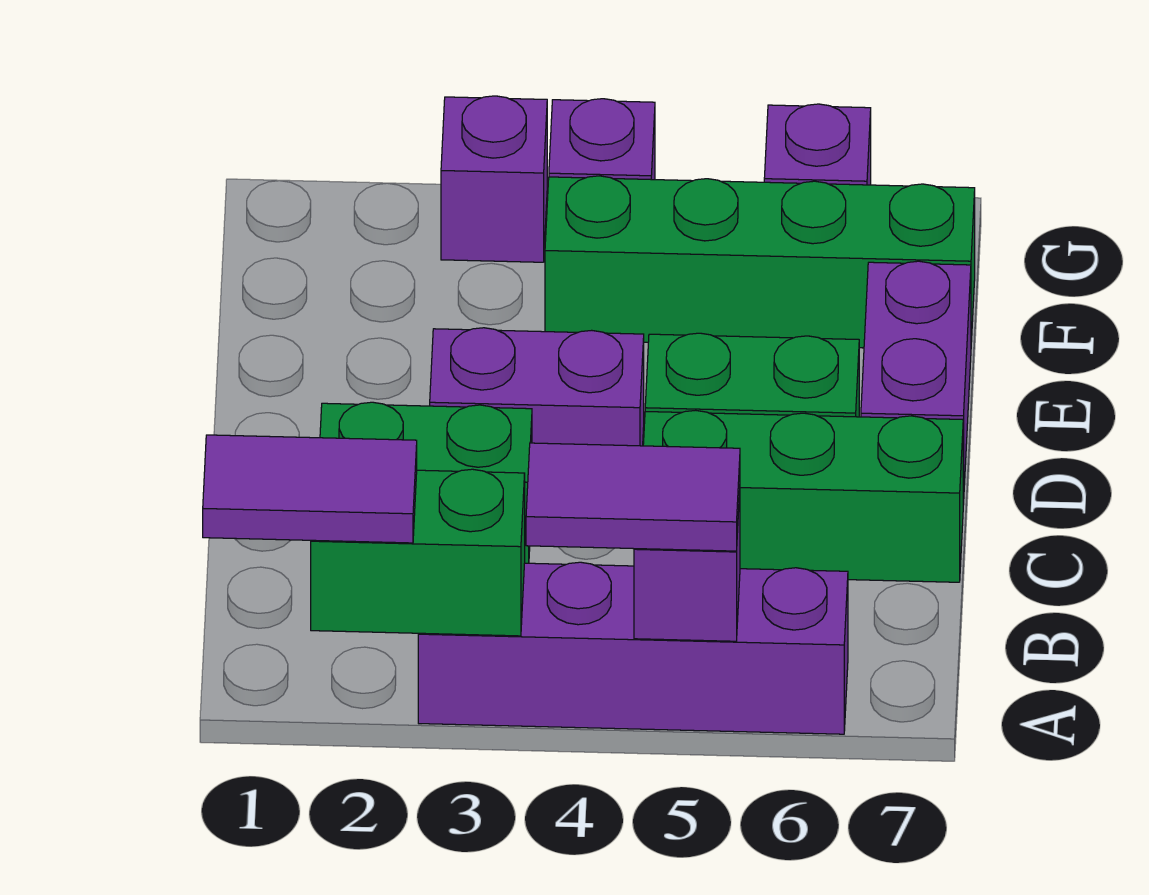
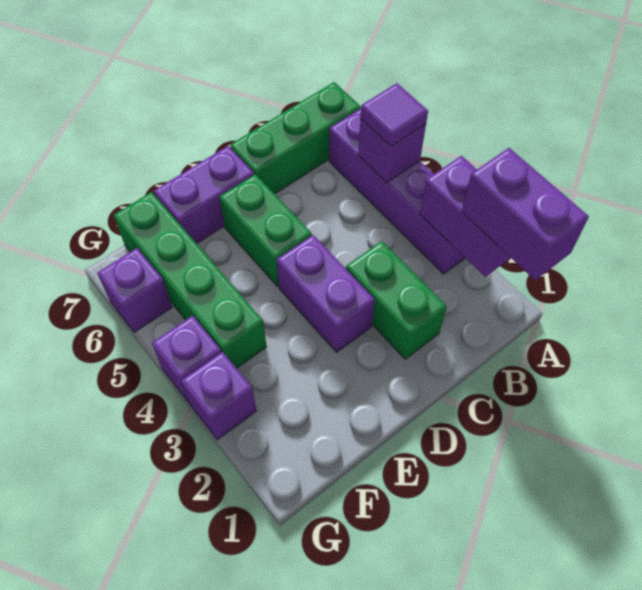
purple tile A1:A2 level 3 -> purple brick A1:A2 level 3
green brick A2:A3 level 2 -> purple brick A2:A3 level 2
purple tile A4:A5 level 3 -> purple tile A5 level 3
green brick C5:C7 level 1 -> green brick A7:C7 level 1

